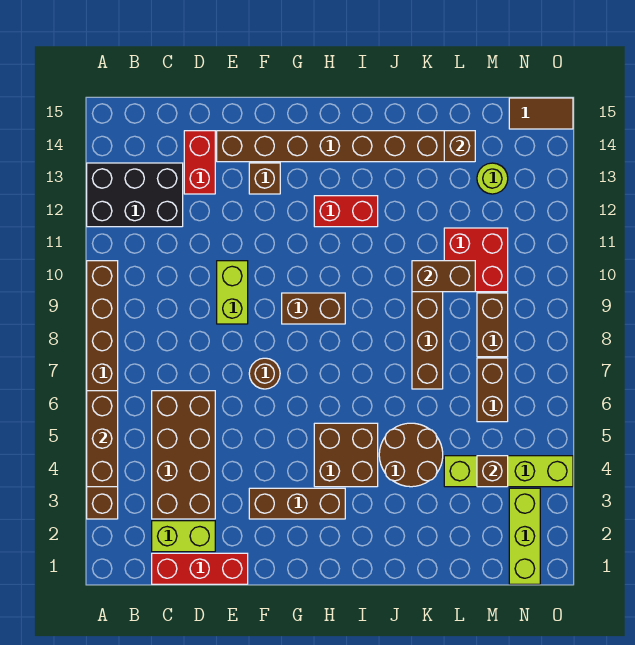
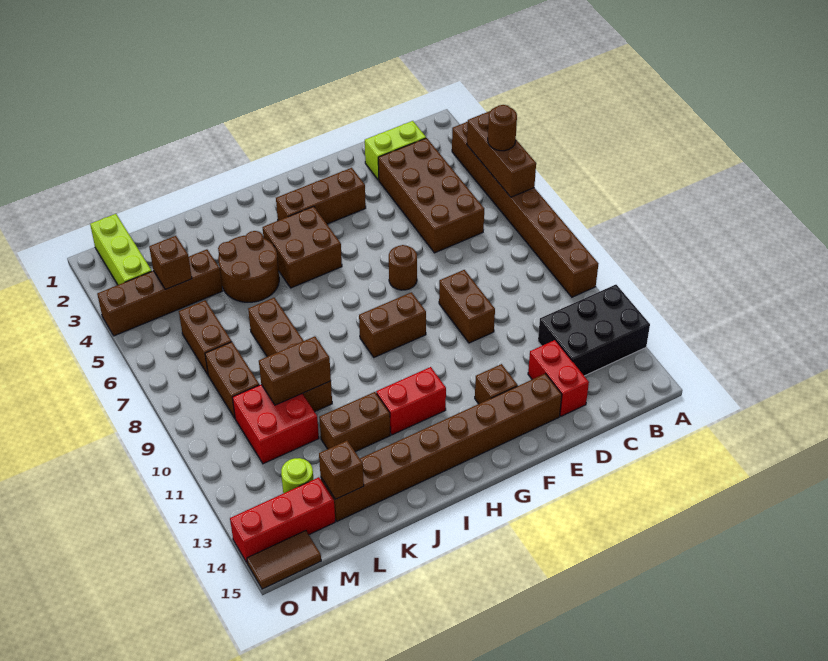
none -> brown round brick A5 level 3
red brick C1:E1 level 1 -> red brick M14:O14 level 1
lime brick E9:E10 level 1 -> brown brick E9:E10 level 1
none -> brown brick J12:K12 level 1
lime brick L4:O4 level 1 -> brown brick L4:O4 level 1

